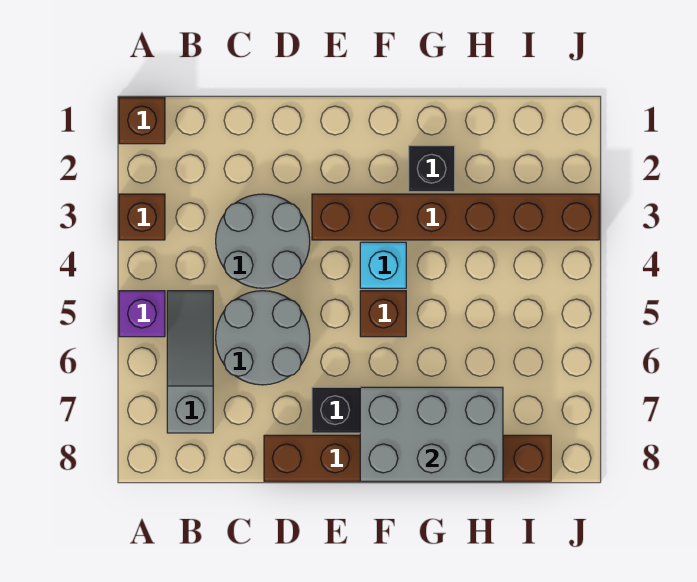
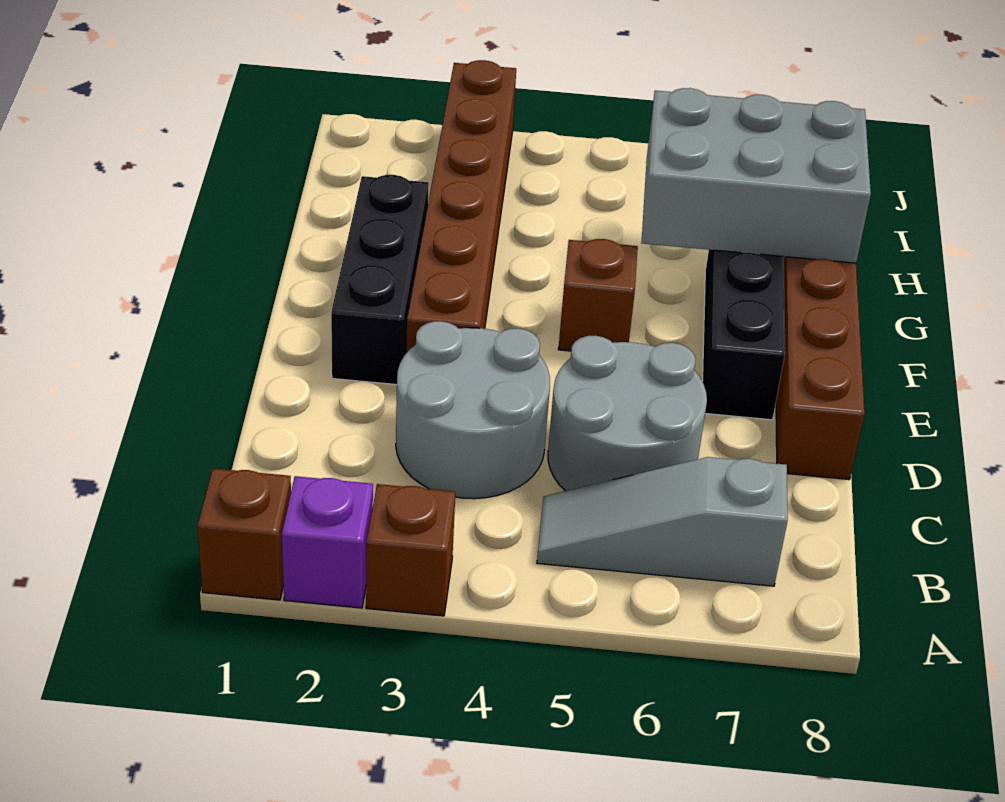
purple brick A5 level 1 -> purple brick A2 level 1
cyan brick F4 level 1 -> none
grey brick F7:H8 level 2 -> grey brick G6:H8 level 2
black brick G2 level 1 -> black brick E2:G2 level 1

